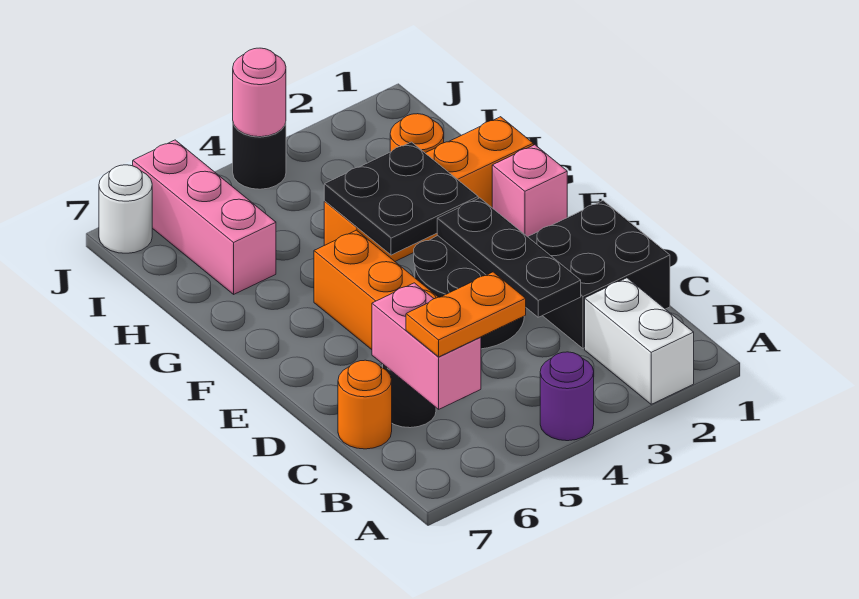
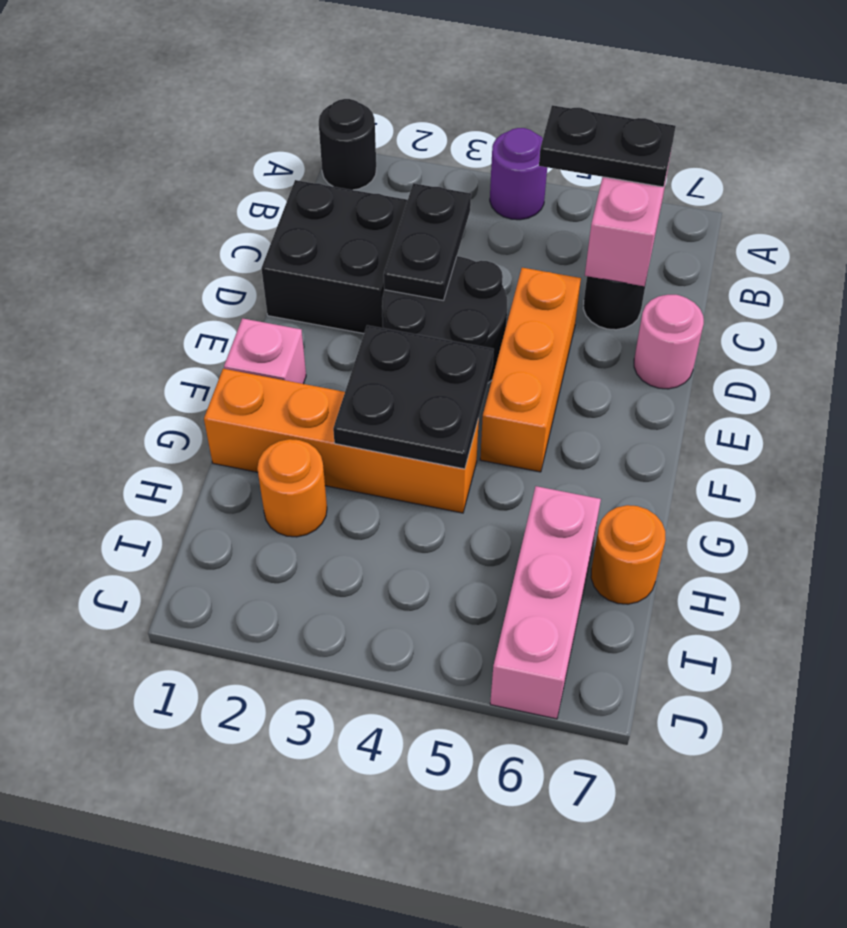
white brick A2:B2 level 1 -> none
orange plate B5:B6 level 3 -> black plate B5:B6 level 3
black plate C3:E3 level 2 -> black plate C3:D3 level 2
orange round brick C7 level 1 -> orange round brick H7 level 1
black round brick J4 level 1 -> black round brick A1 level 1
pink round brick J4 level 2 -> pink round brick D7 level 1
white round brick J7 level 1 -> none

